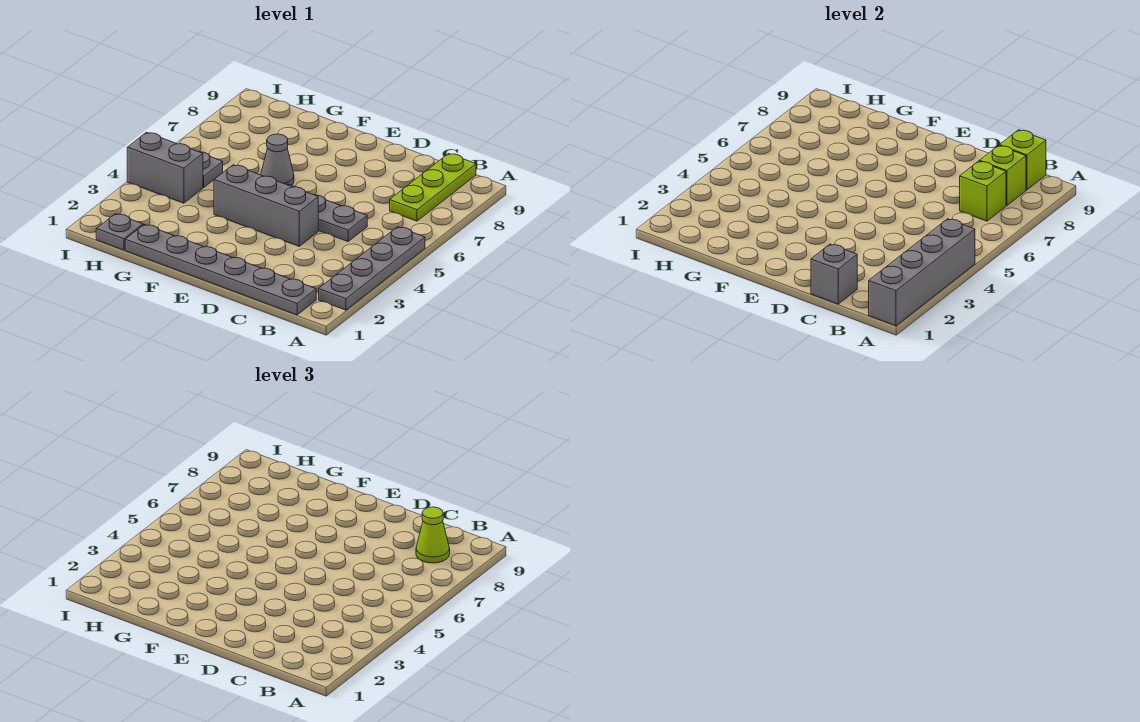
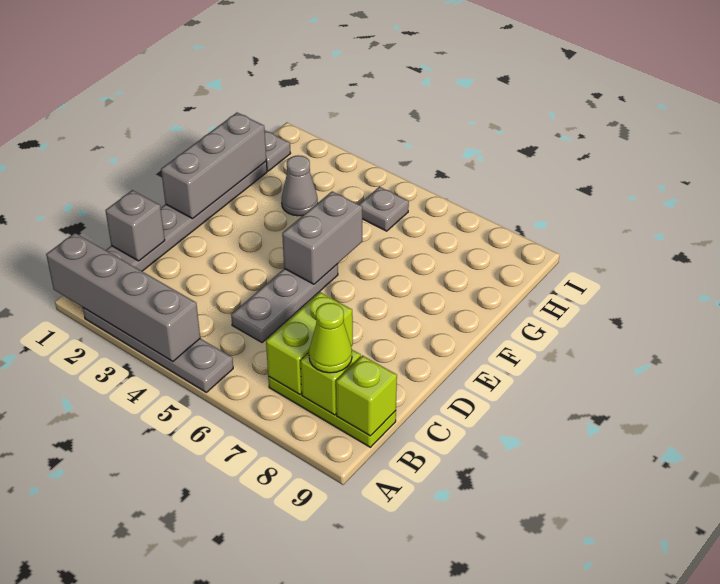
lime brick B7 level 2 -> lime brick B7:C7 level 2
grey brick D4:F4 level 1 -> grey brick E1:G1 level 2
grey cone F6 level 1 -> grey cone G3 level 1
grey brick H4:I4 level 1 -> grey brick E5:F5 level 2

